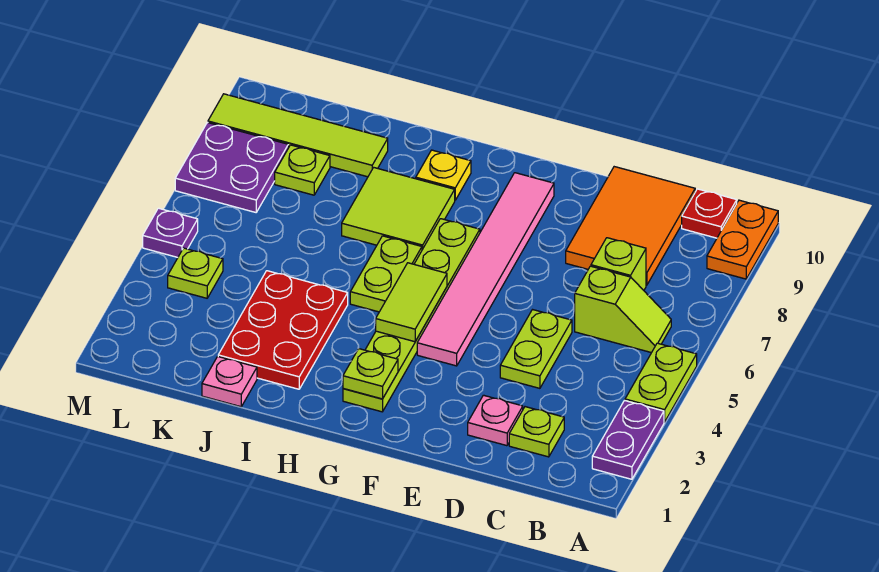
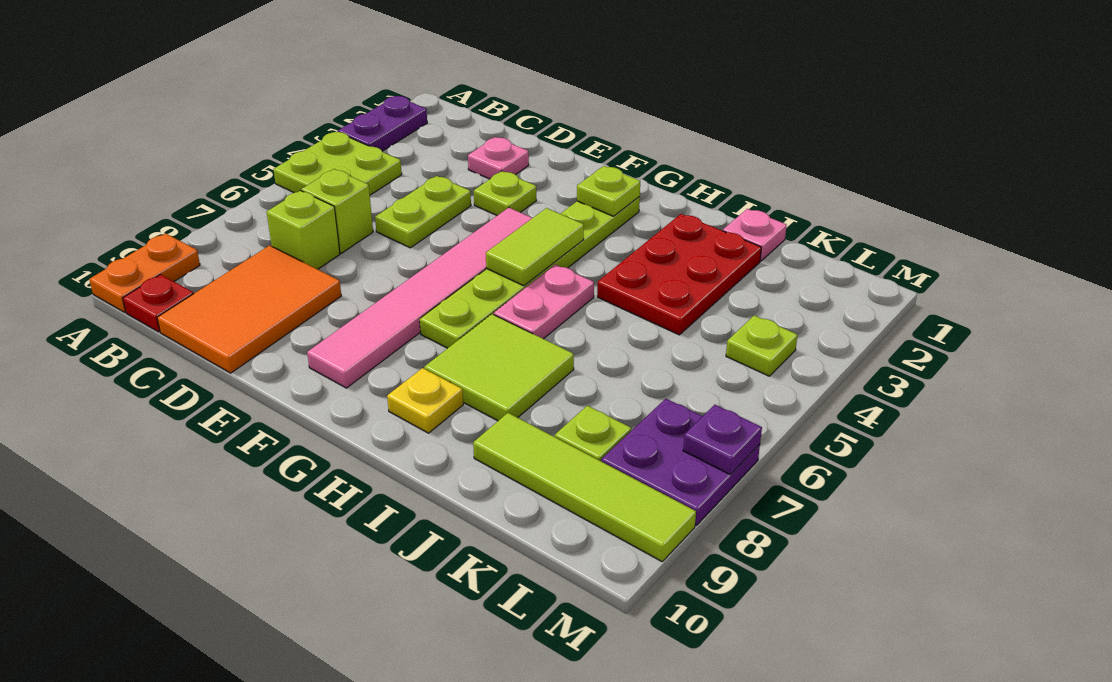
lime plate A4:A5 level 1 -> lime plate A4:B5 level 1
lime plate C2 level 1 -> lime plate E3 level 1
lime plate H5:H6 level 1 -> pink plate H5:H6 level 1
purple plate M5 level 1 -> purple plate M7 level 2

